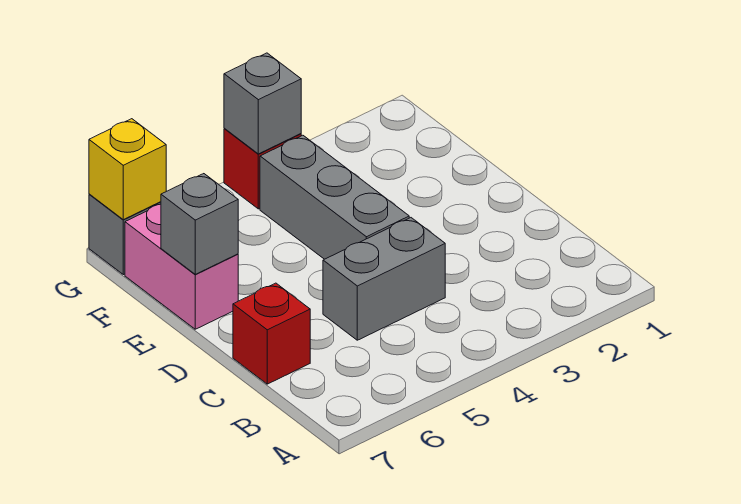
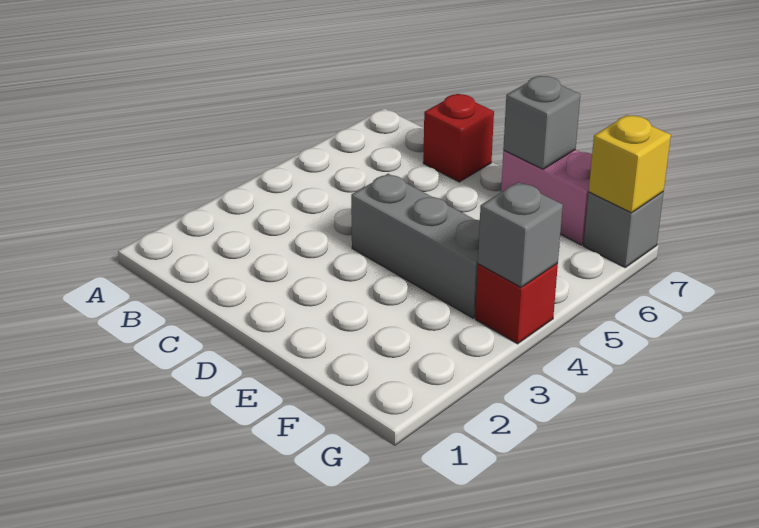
grey brick C4:C5 level 1 -> none

